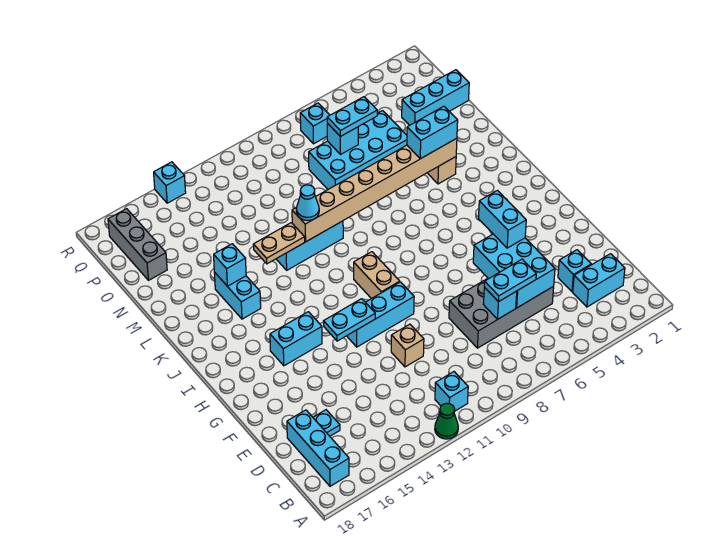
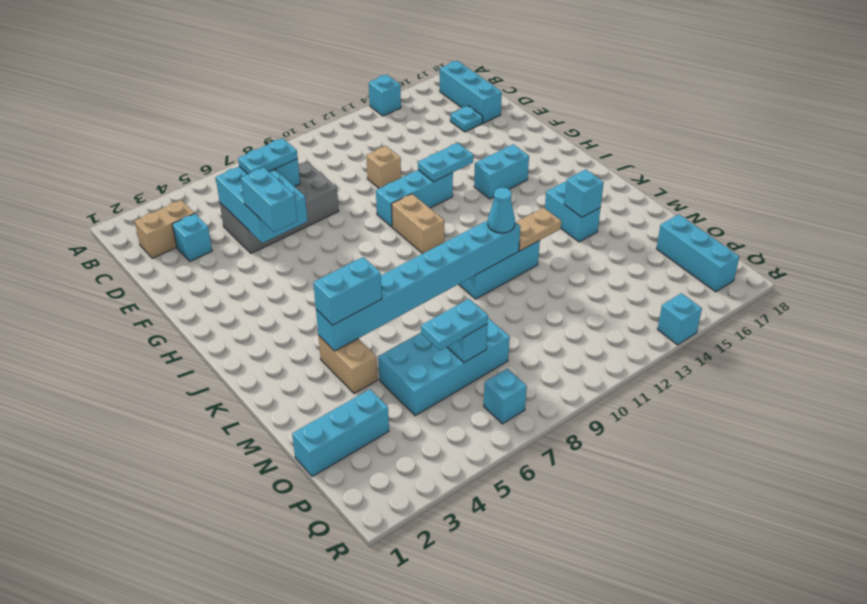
green cone A12 level 1 -> none
cyan brick B11 level 1 -> cyan brick A14 level 1
cyan brick C2:C3 level 1 -> tan brick C2:C3 level 1
tan brick L4:L11 level 2 -> cyan brick L4:L11 level 2
grey brick O17:Q17 level 1 -> cyan brick O17:Q17 level 1

